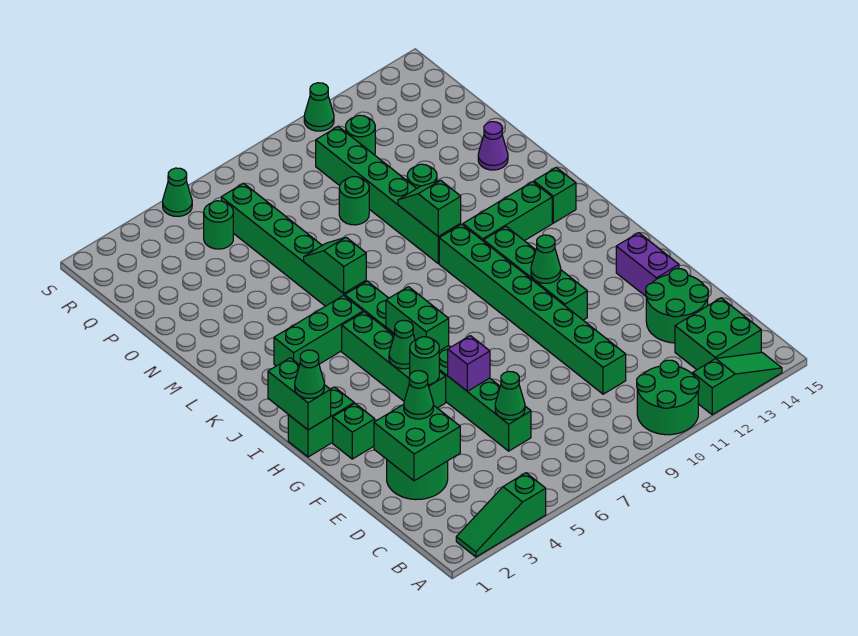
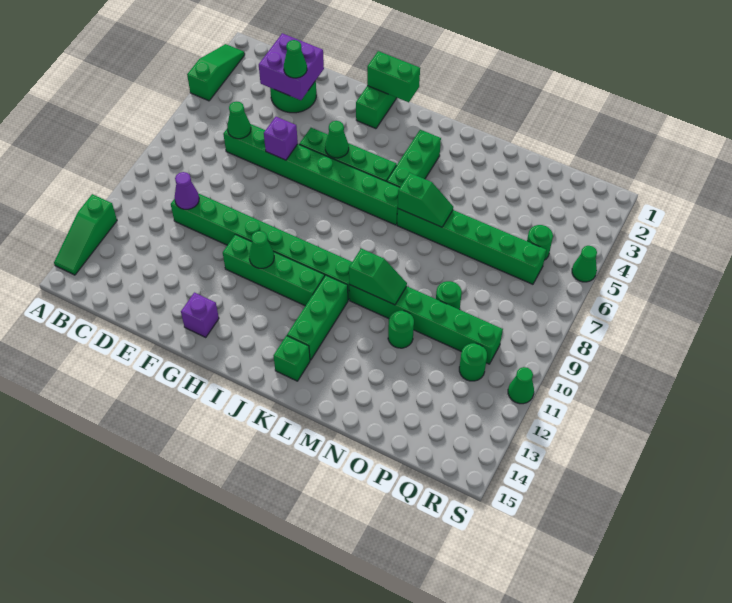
green round brick A10:B11 level 1 -> none
green brick B13:C14 level 1 -> none
green brick D2:E3 level 2 -> purple brick D2:E3 level 2
green round brick D13:E14 level 1 -> none
purple brick F14:G14 level 1 -> purple brick G14 level 1
green brick G2 level 1 -> none
green round brick G5 level 2 -> none
green cone H1 level 3 -> none
green brick H6:I6 level 2 -> none
purple cone N14 level 1 -> purple cone D10 level 2

